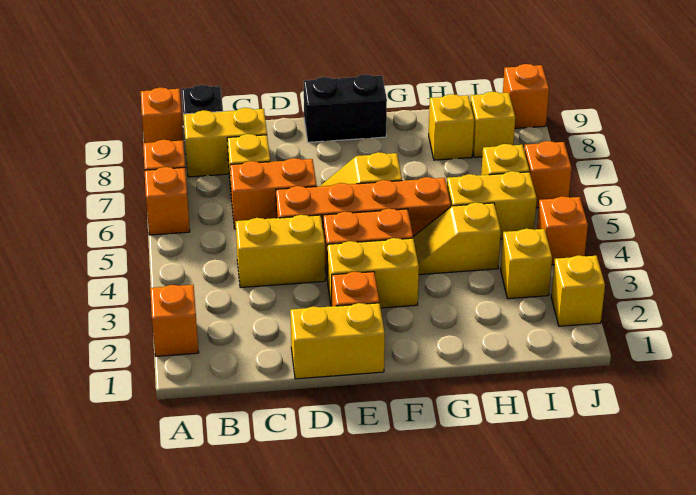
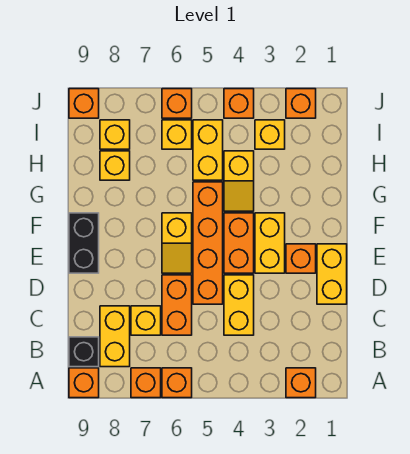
yellow brick J2 level 1 -> orange brick J2 level 1

